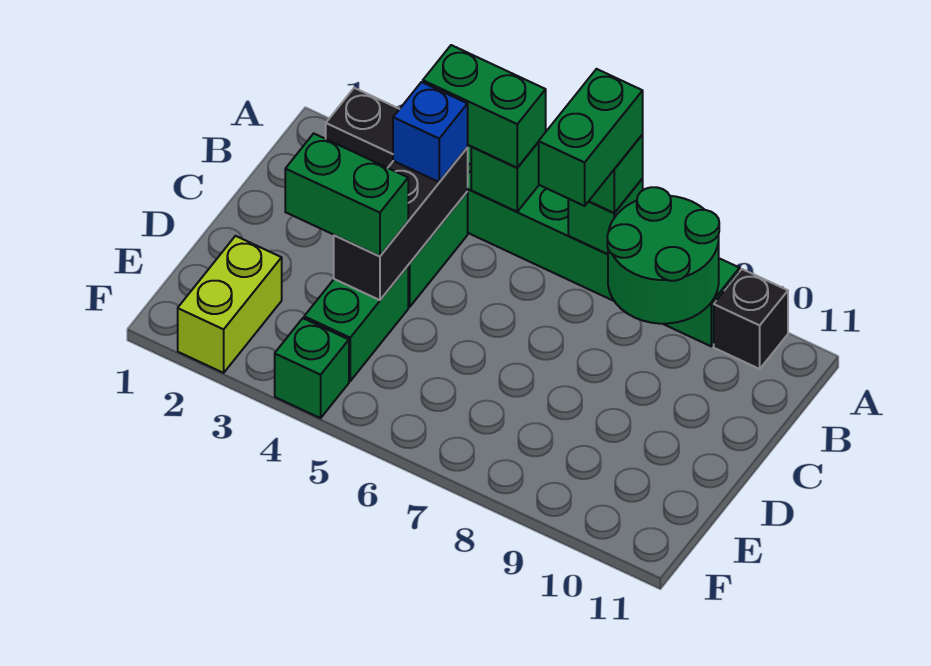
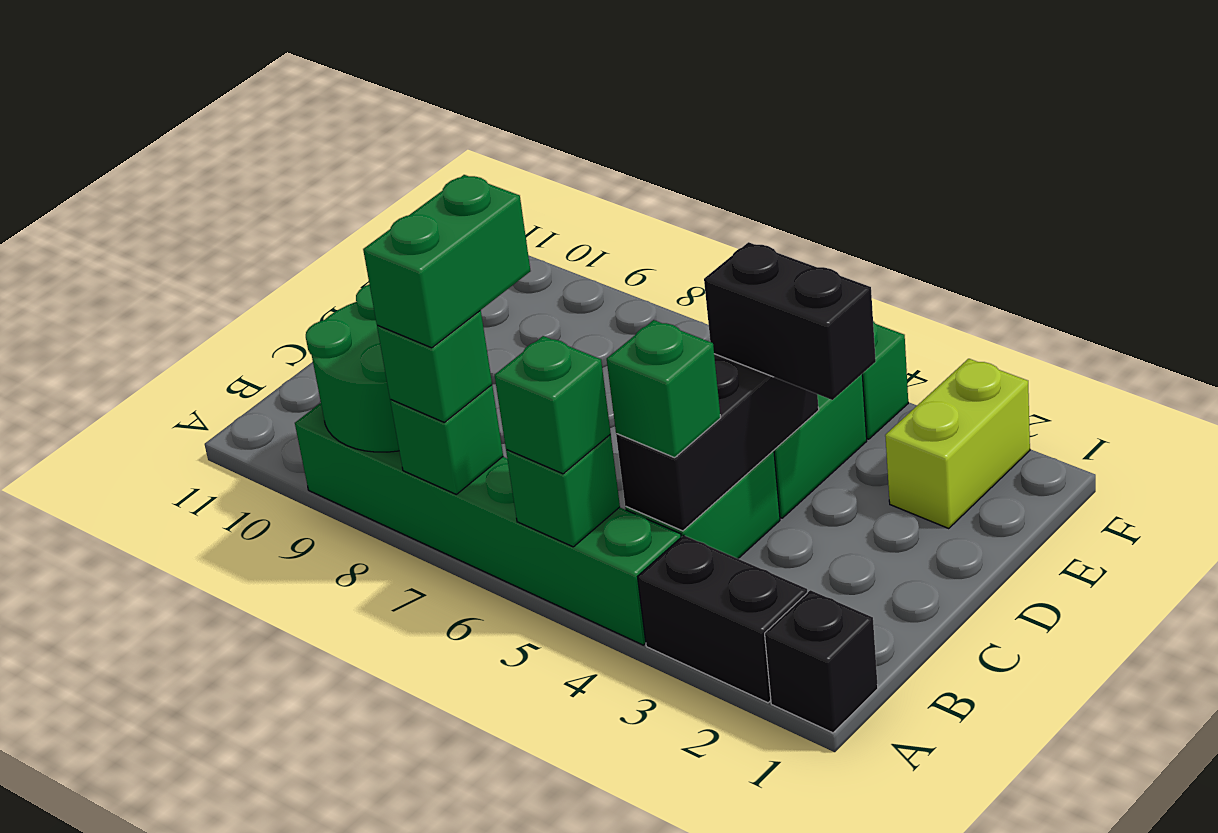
green brick A4:A5 level 3 -> green brick A5 level 3
black brick A10 level 1 -> black brick A1 level 1
blue brick B4 level 3 -> green brick B4 level 3
green brick D3:D4 level 3 -> black brick D3:D4 level 3

